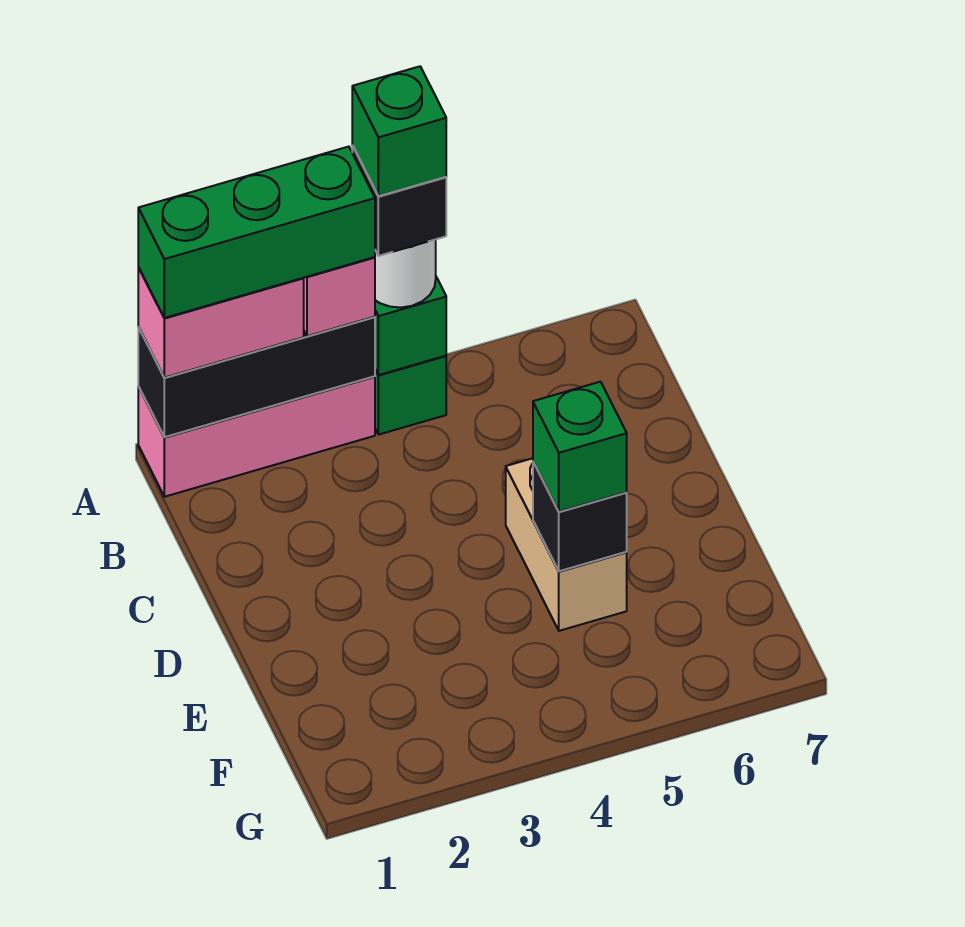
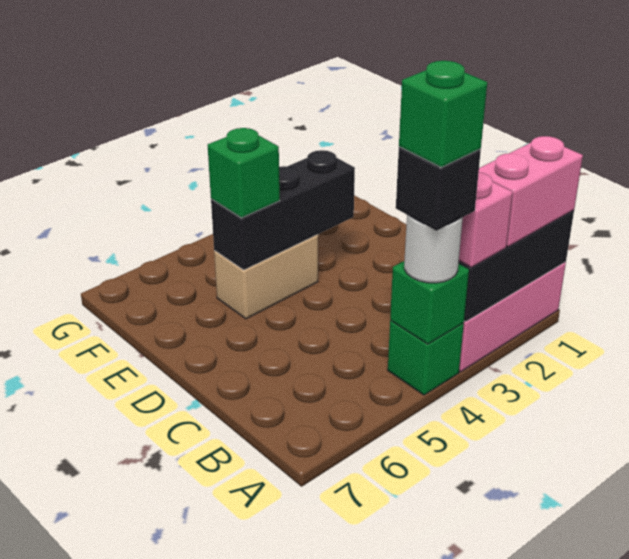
green brick A1:A3 level 4 -> none
tan brick D5:E5 level 1 -> tan brick E4:E5 level 1
black brick E5 level 2 -> black brick E3:E5 level 2

